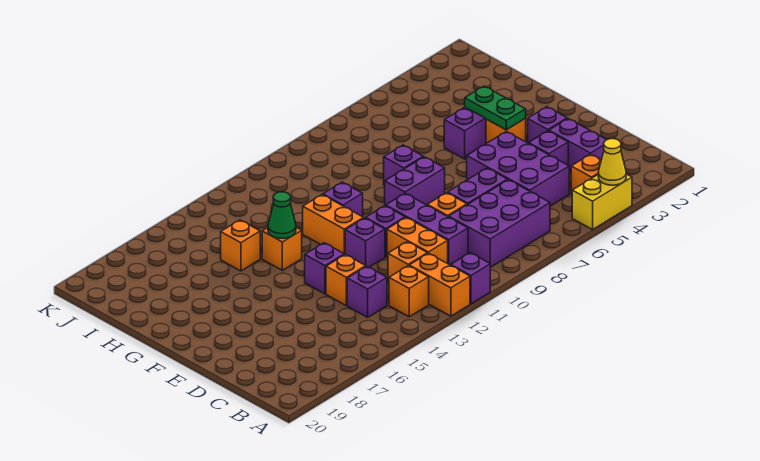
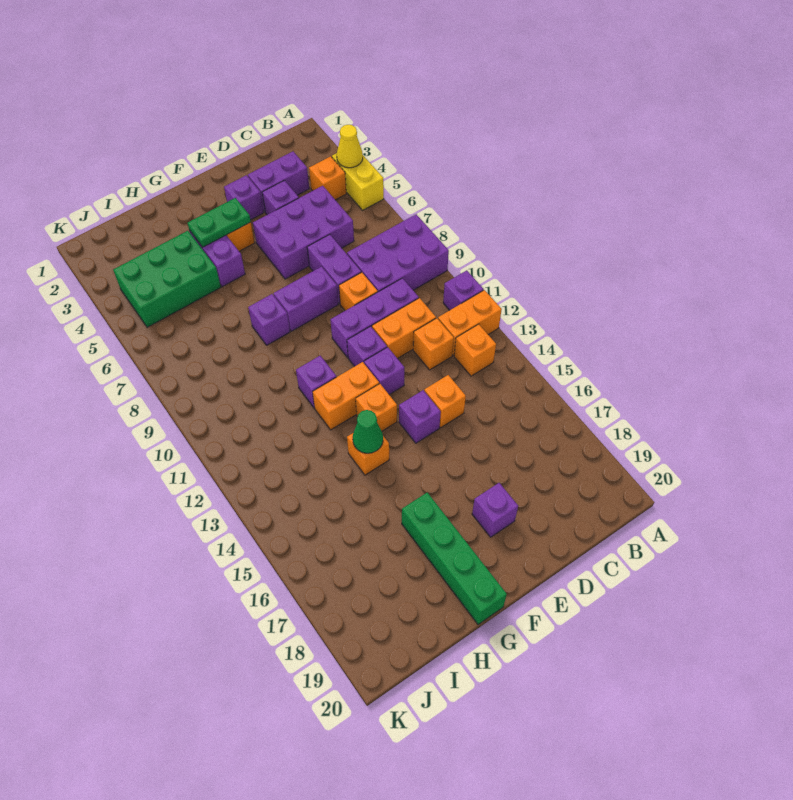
purple brick B7:C9 level 1 -> purple brick A8:C9 level 1
purple brick C14 level 1 -> purple brick E18 level 1
purple brick F8:F9 level 1 -> purple brick E8:F8 level 1
none -> green brick G17:G20 level 1
none -> green brick H4:J5 level 1
orange brick H15 level 1 -> orange brick F13 level 1

